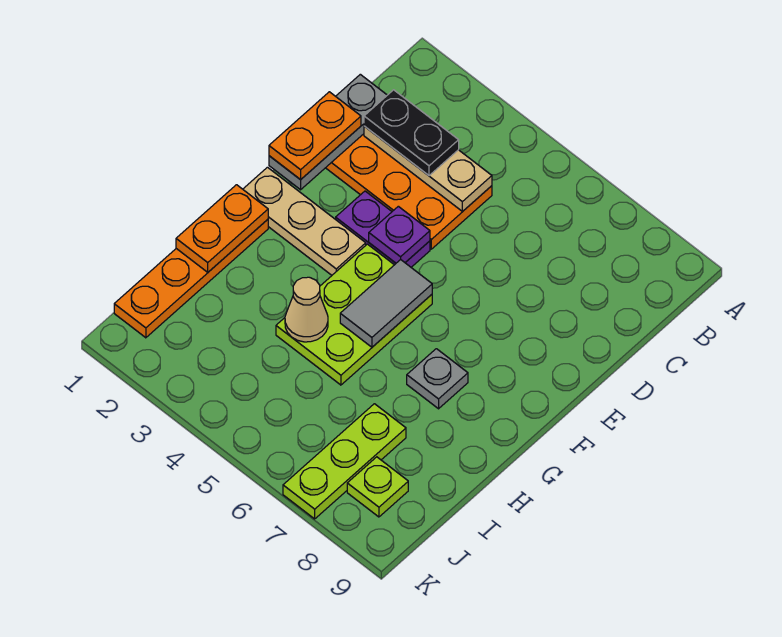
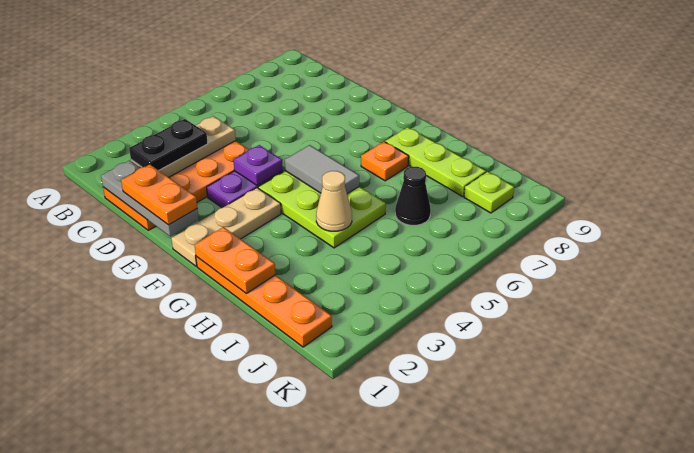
grey plate G7 level 1 -> orange plate G7 level 1
none -> black cone I6 level 1
lime plate I7:K7 level 1 -> lime plate G8:I8 level 1

